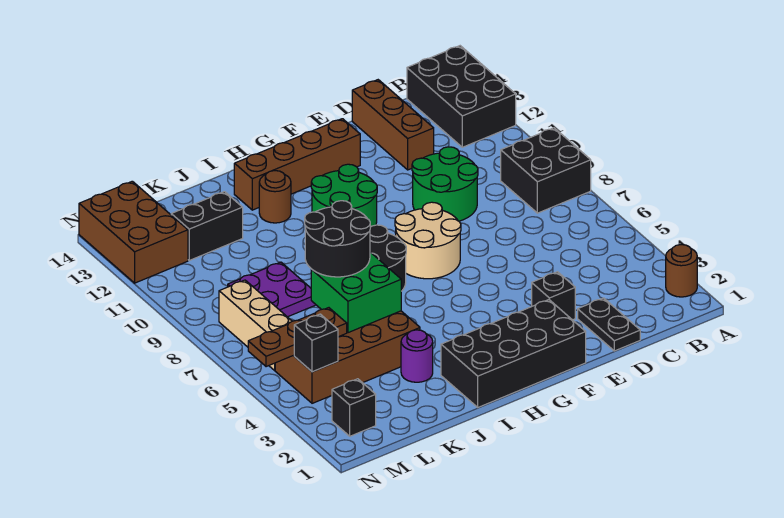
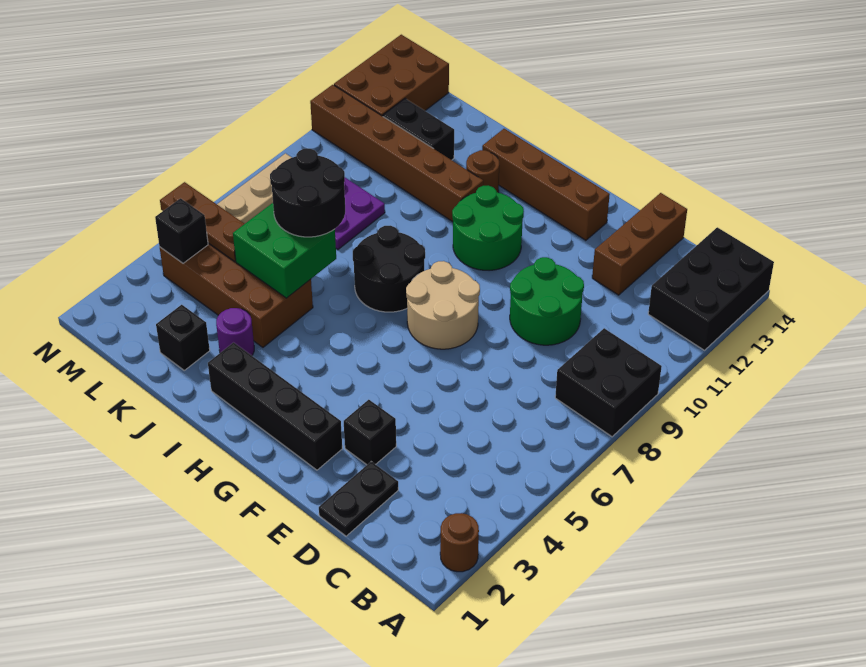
black brick F1:I2 level 1 -> black brick F2:I2 level 1
none -> brown brick I11:N11 level 1
black brick M2 level 1 -> black brick K2 level 1

